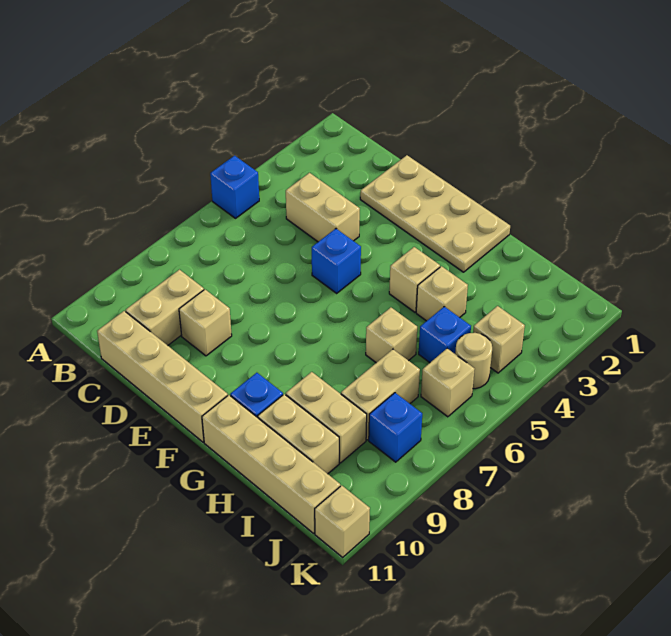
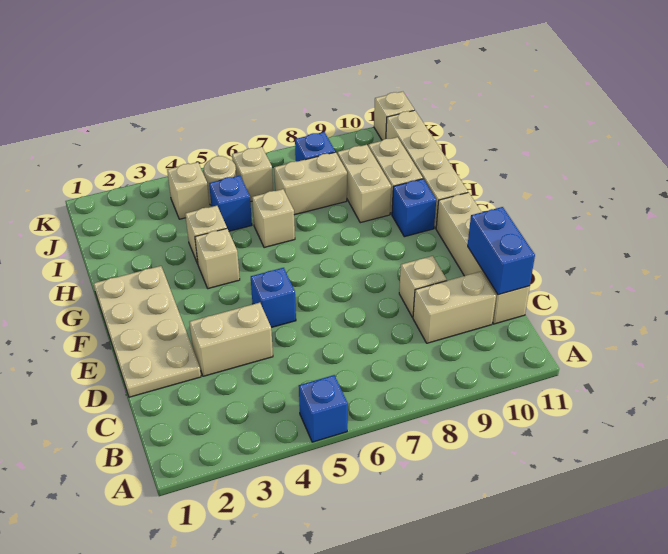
tan brick C4:D4 level 1 -> tan brick D3:D4 level 1
none -> blue brick C11:D11 level 2

